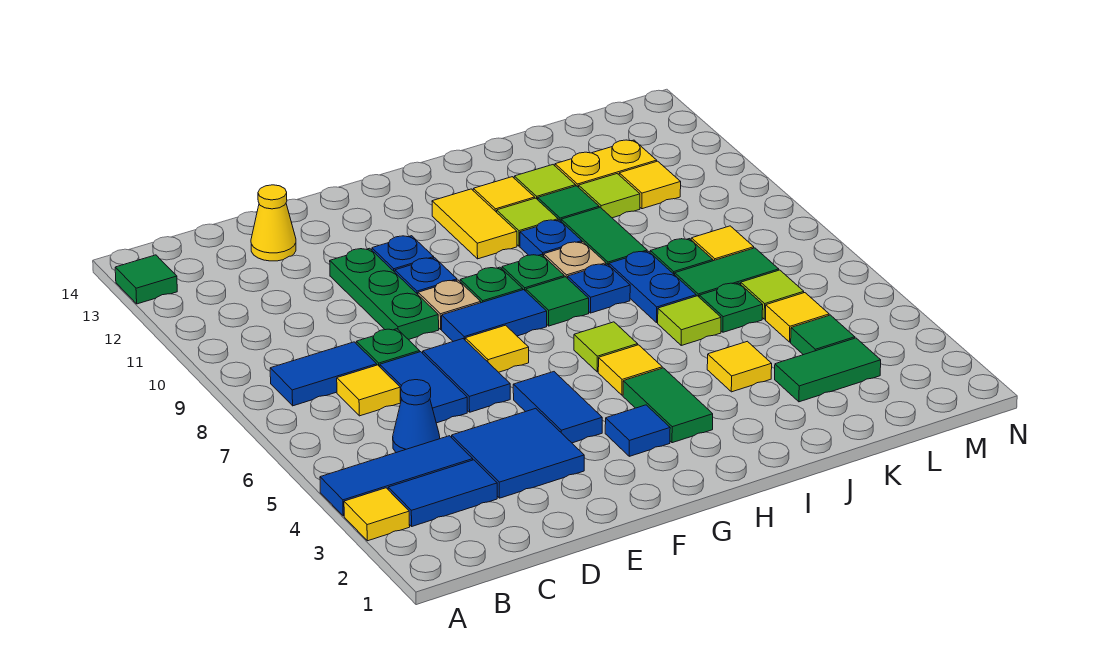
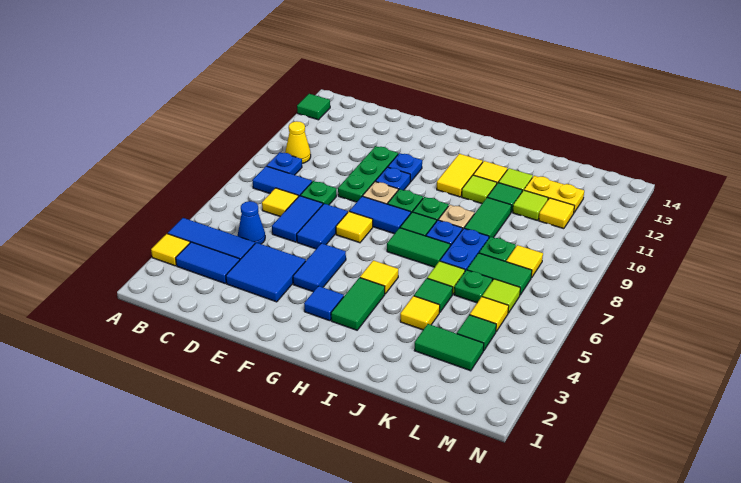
yellow cone D13 level 1 -> yellow cone B10 level 1
lime tile H6 level 1 -> none
none -> green tile H7:I7 level 1
blue plate I10 level 1 -> blue plate B9 level 1
none -> green tile J5 level 1

